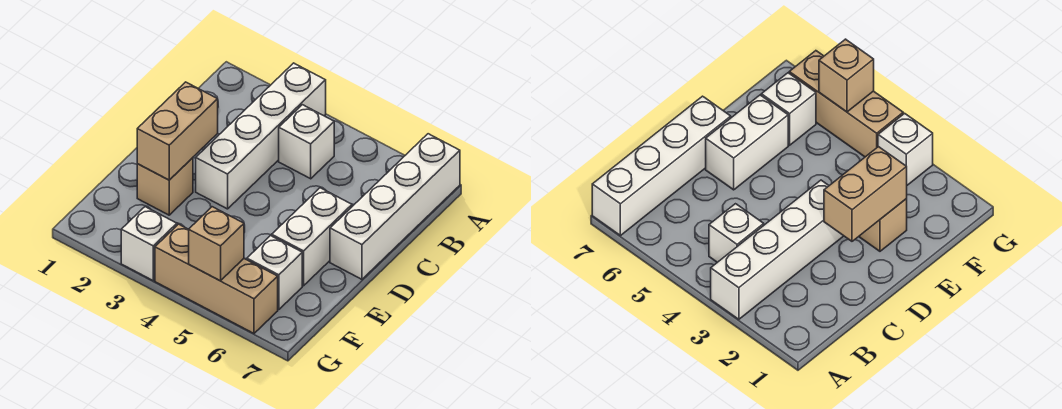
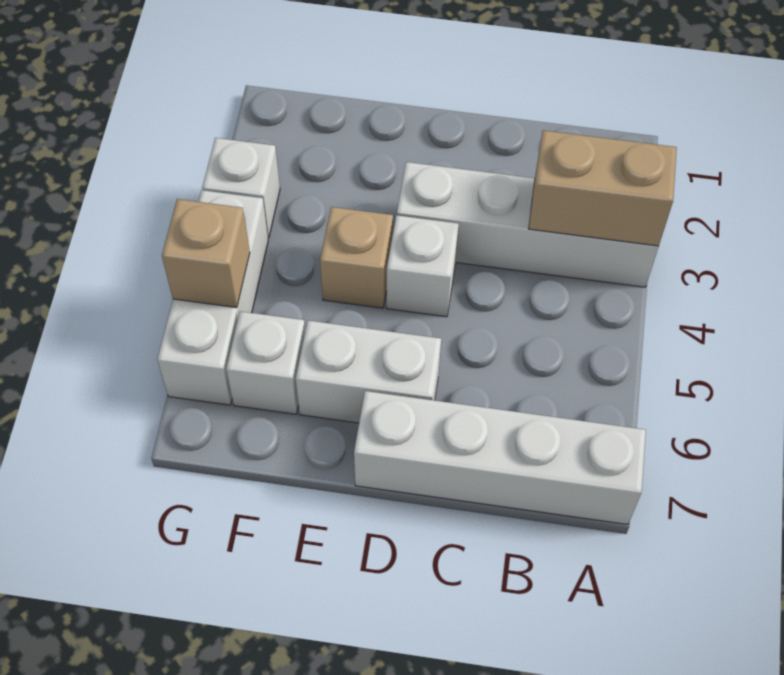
white brick B4 level 1 -> white brick D4 level 1
tan brick D2:E2 level 2 -> tan brick A3:B3 level 2
tan brick E2 level 1 -> tan brick E4 level 1
tan brick G4:G6 level 1 -> white brick G4:G6 level 1

